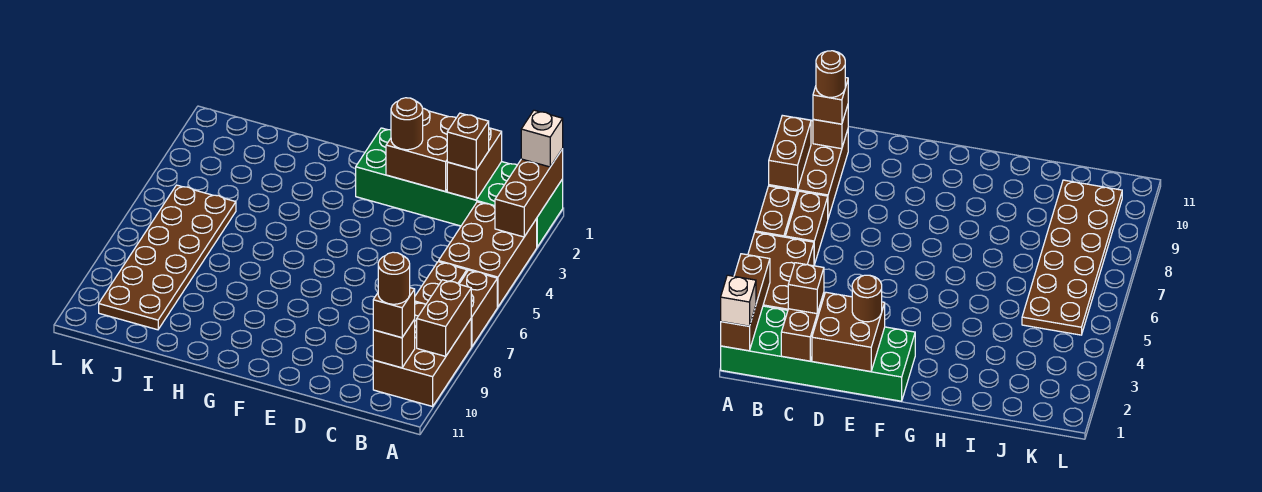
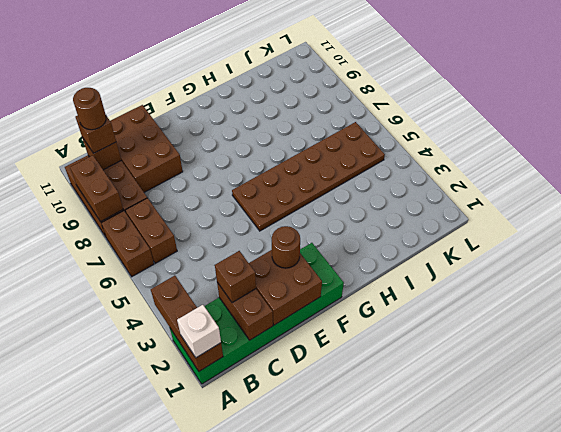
brown brick A3:B5 level 1 -> brown brick C9:D11 level 1
brown plate J5:K10 level 1 -> brown plate F5:K6 level 1

